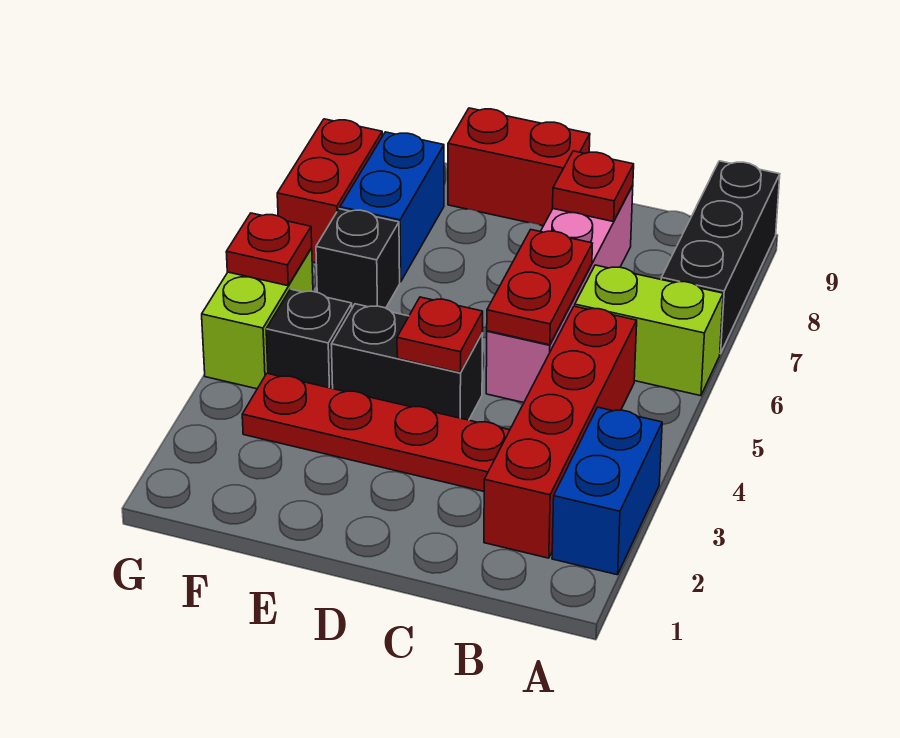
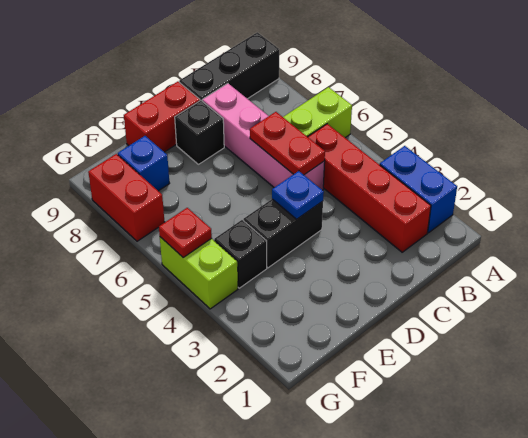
black brick A7:A9 level 1 -> black brick A9:C9 level 1
red plate C3:F3 level 1 -> none
red plate C8 level 2 -> none
red plate D4 level 2 -> blue plate D4 level 2
black brick F6 level 1 -> black brick D8 level 1
blue brick F7:F8 level 1 -> blue brick F8 level 1

